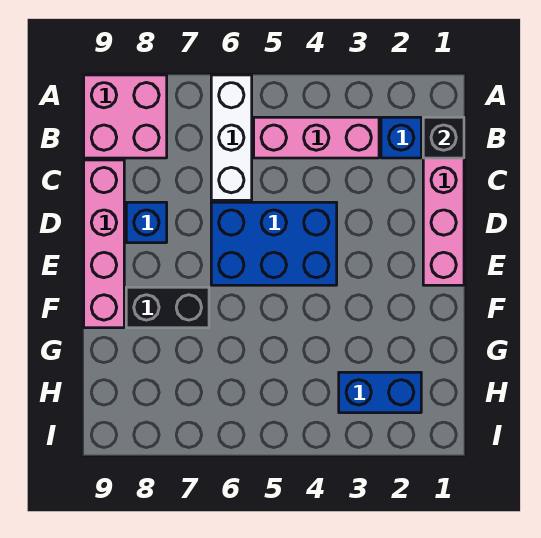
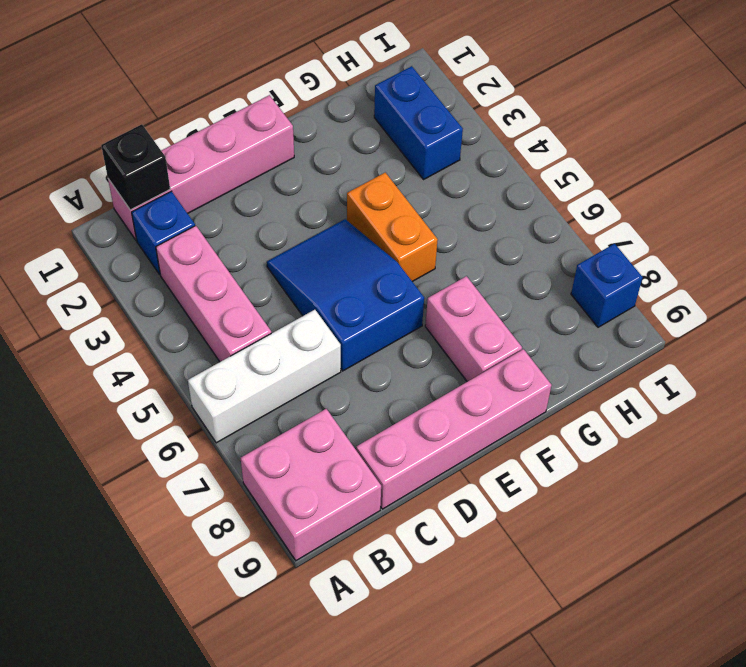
blue brick D4:E6 level 1 -> blue slope D4:E6 level 1 top 6
blue brick D8 level 1 -> blue brick I8 level 1
none -> orange brick F4:F5 level 1
black brick F7:F8 level 1 -> pink brick F7:F8 level 1

